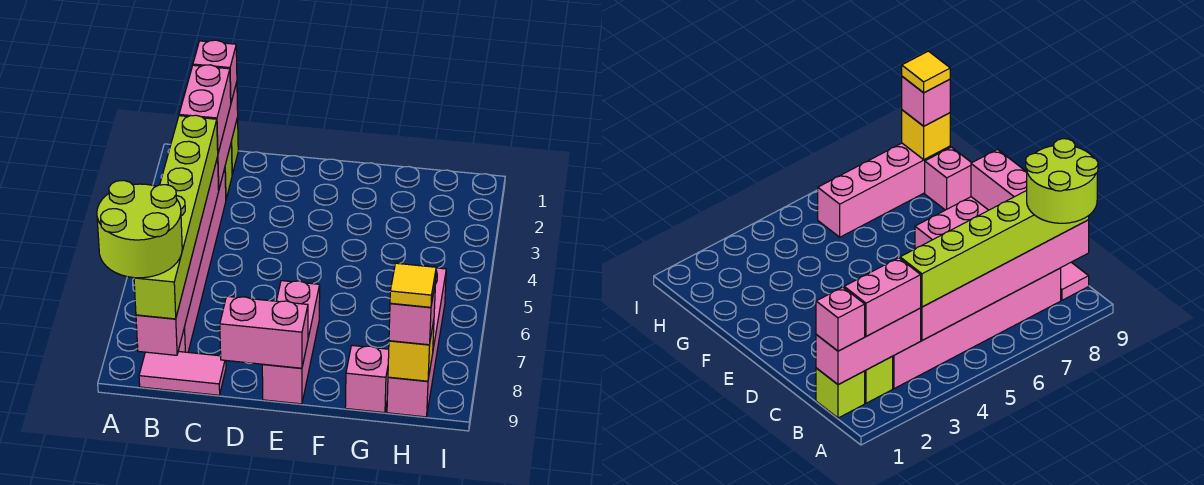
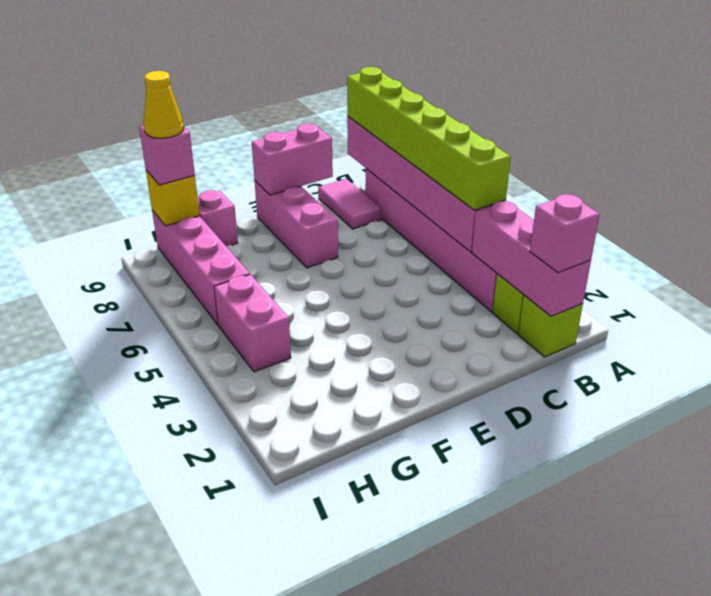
lime round brick A8:B9 level 4 -> none
pink brick B2:B3 level 3 -> pink brick H4:H5 level 1
pink tile B9:C9 level 1 -> pink tile C8:C9 level 1
yellow tile H9 level 4 -> yellow cone H9 level 4

